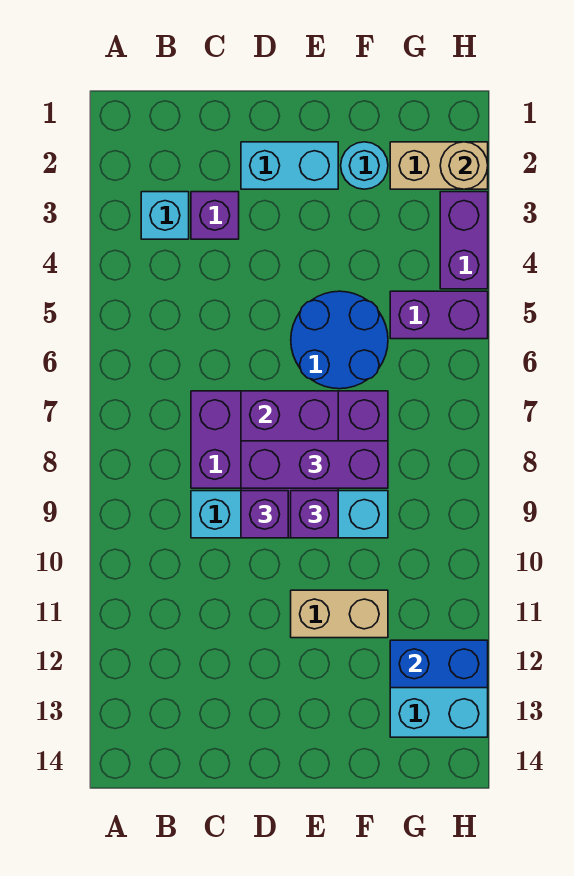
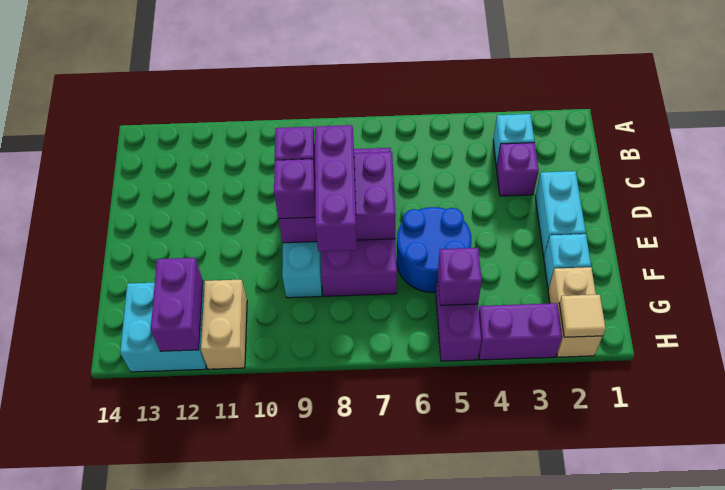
tan brick E11:F11 level 1 -> tan brick G11:H11 level 1
cyan round brick F2 level 1 -> cyan brick F2 level 1
none -> purple brick G5 level 2
blue brick G12:H12 level 2 -> purple brick G12:H12 level 2
tan round brick H2 level 2 -> tan tile H2 level 2

